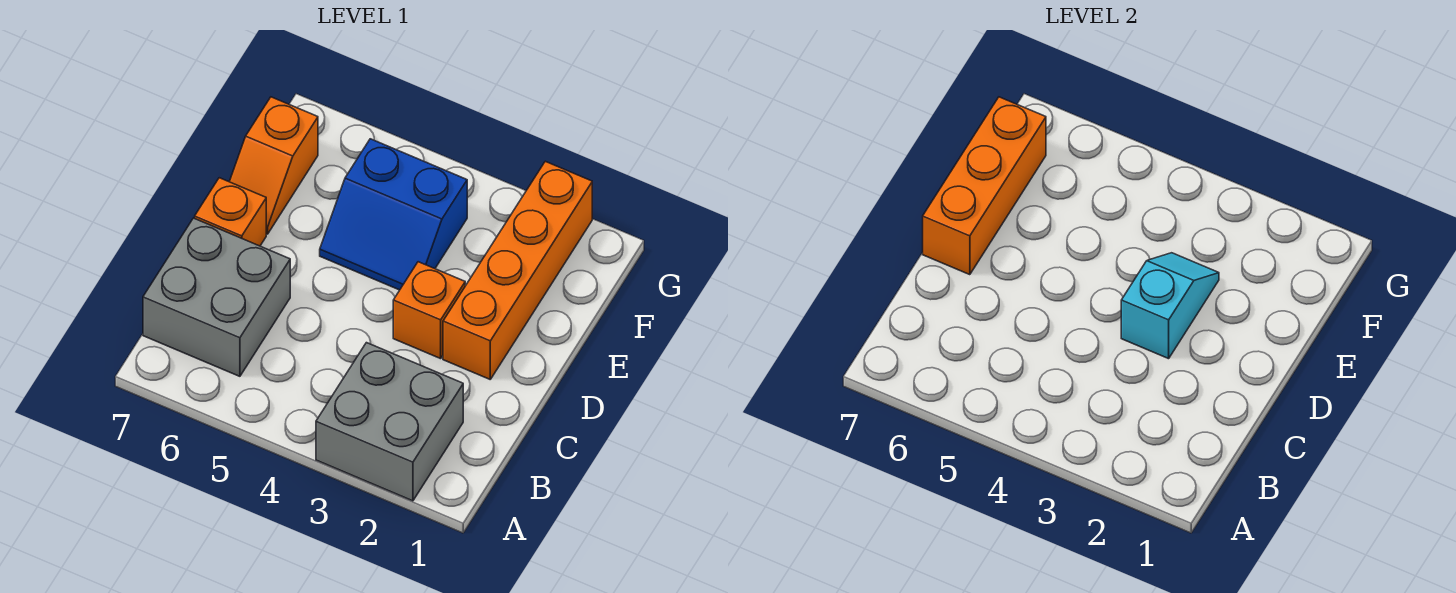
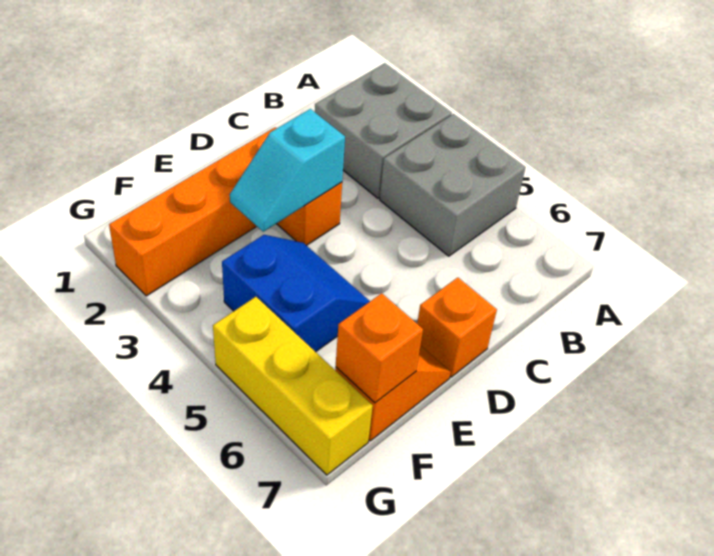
grey brick B6:C7 level 1 -> grey brick A4:B5 level 1
orange brick D7:F7 level 2 -> orange brick F7 level 2
none -> yellow brick G5:G7 level 1

